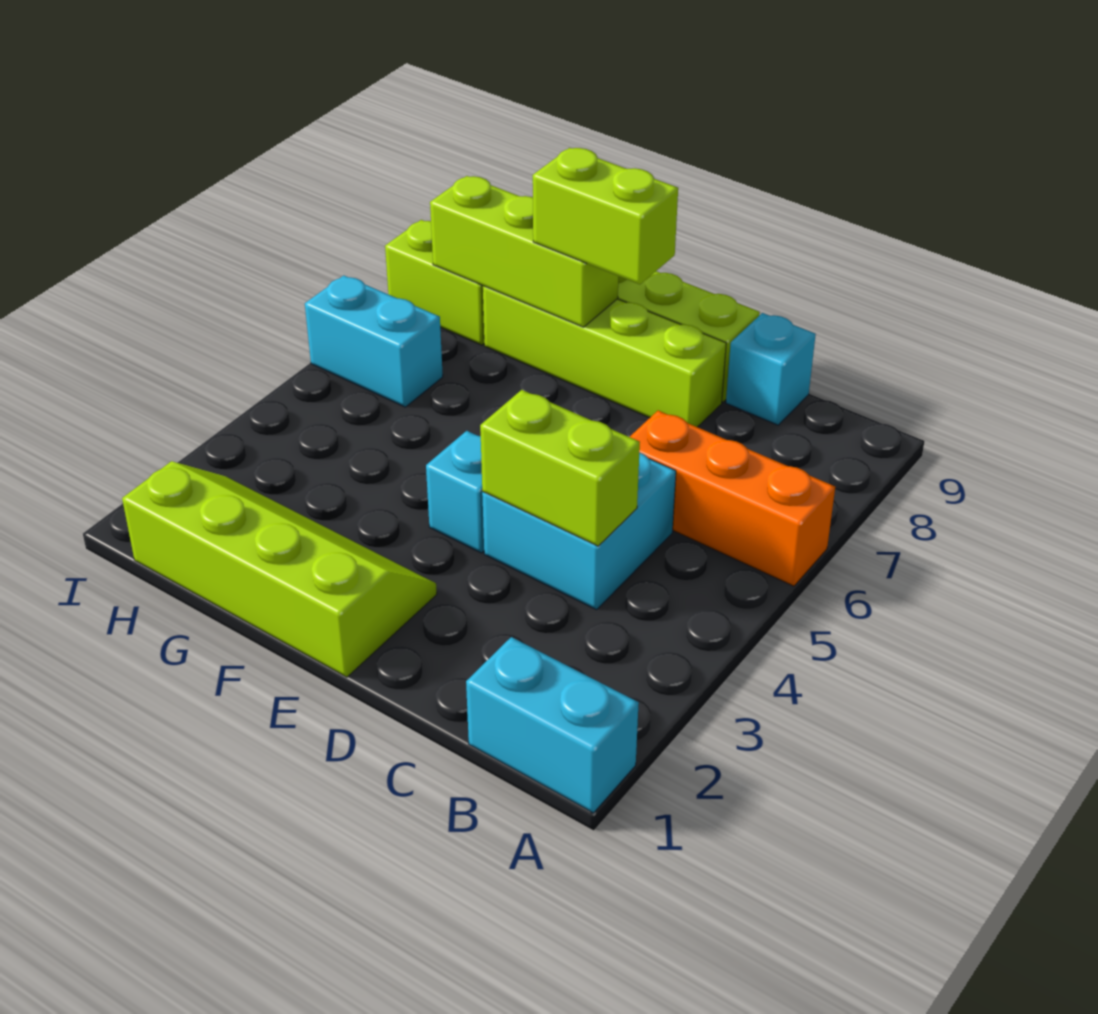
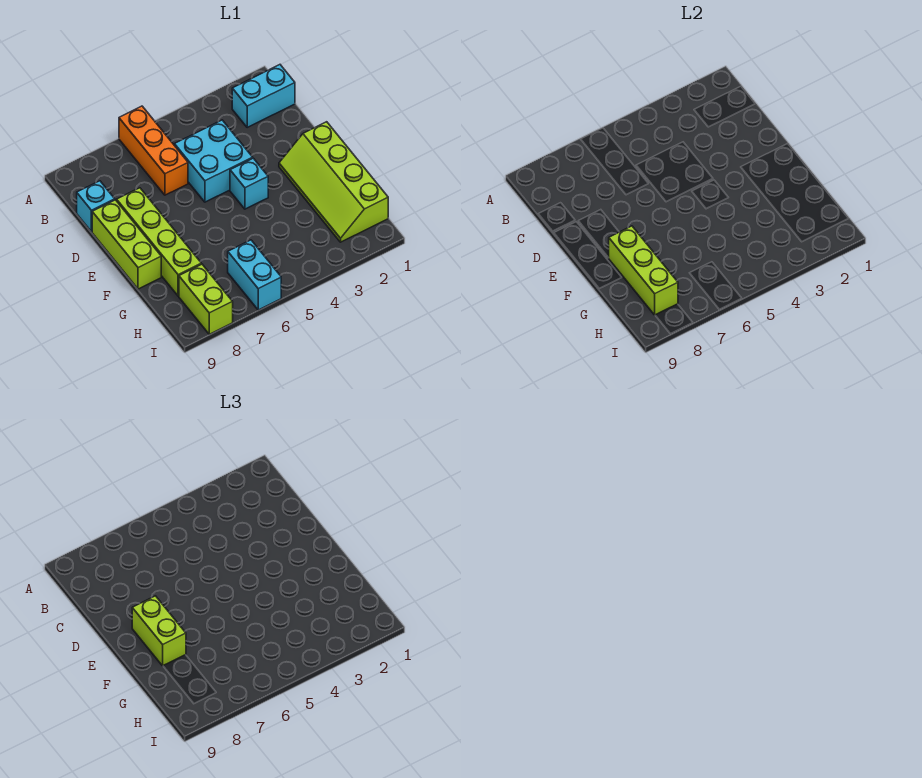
cyan brick A1:B1 level 1 -> cyan brick B1:B2 level 1
lime brick C4:D4 level 2 -> none

